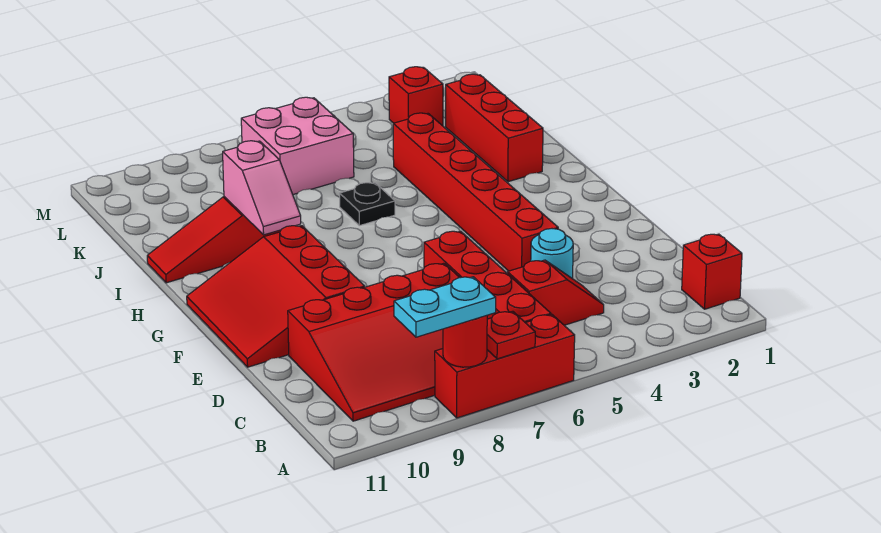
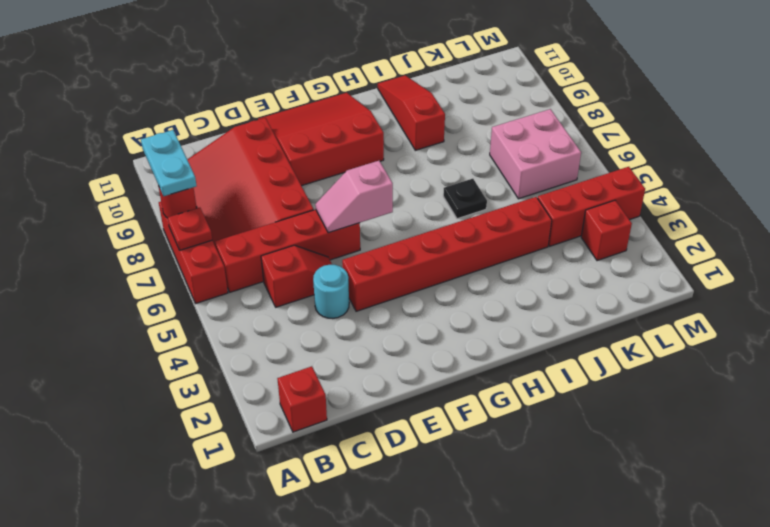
red slope C4:C5 level 1 top 5 -> red slope C5:D5 level 1 top C
pink slope H9:I9 level 2 top I -> pink slope E6:F6 level 2 top F
red brick I2:K2 level 1 -> red brick K4:M4 level 1

